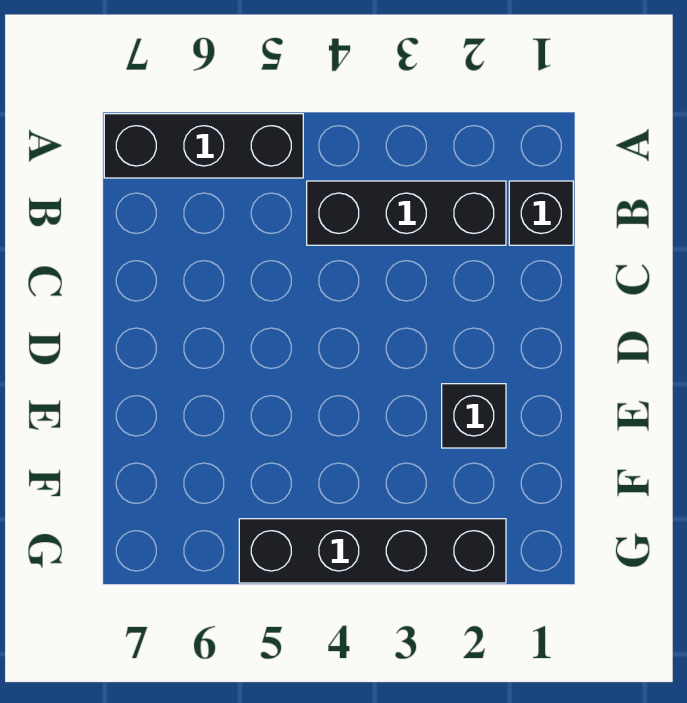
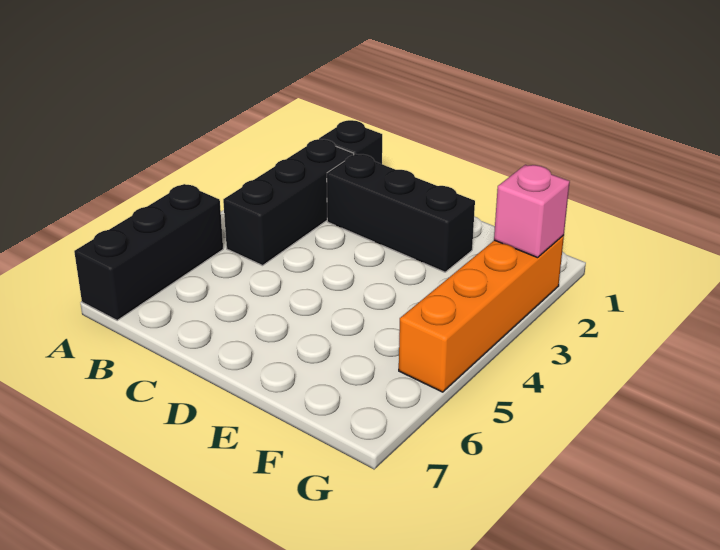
black brick E2 level 1 -> black brick C2:E2 level 1
black brick G2:G5 level 1 -> orange brick G2:G5 level 1
none -> pink brick G2 level 2

